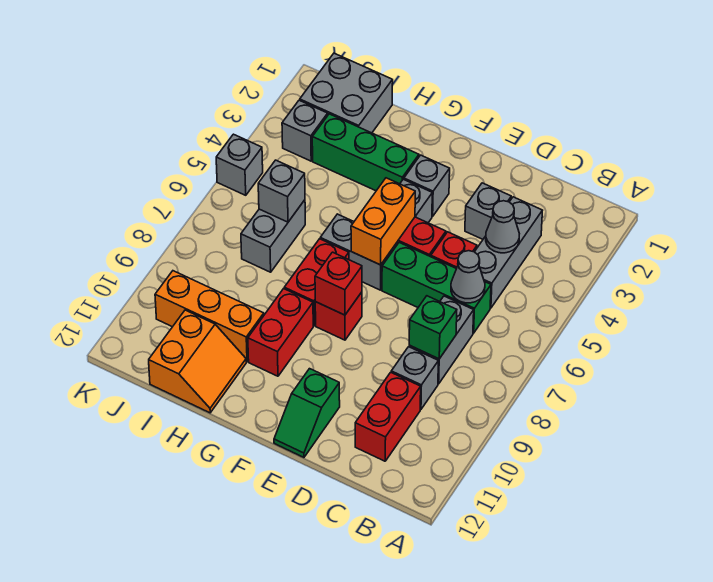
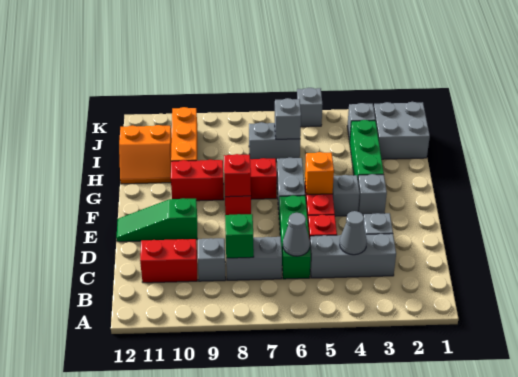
green slope E11:E12 level 1 top 11 -> green slope E10:E12 level 1 top 10
orange brick F5:F6 level 2 -> orange brick F5 level 2

